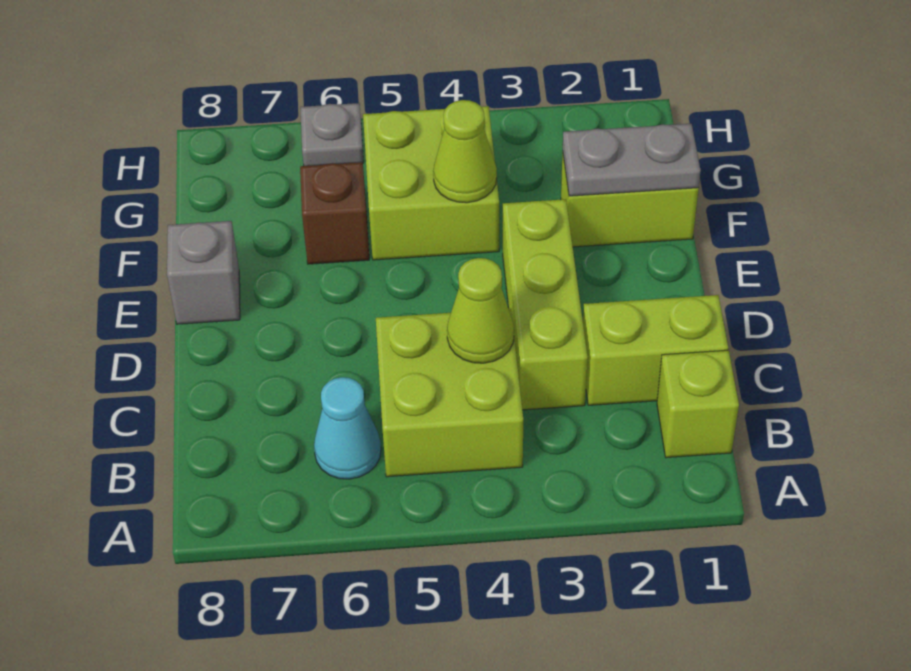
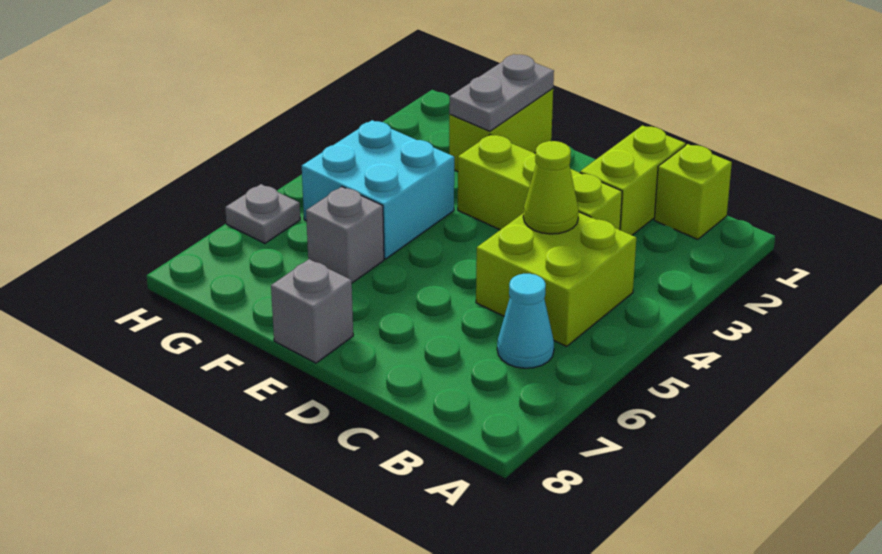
lime brick F4:G5 level 1 -> cyan brick F4:G5 level 1
lime cone F4 level 2 -> none
brown brick F6 level 1 -> grey brick F6 level 1

